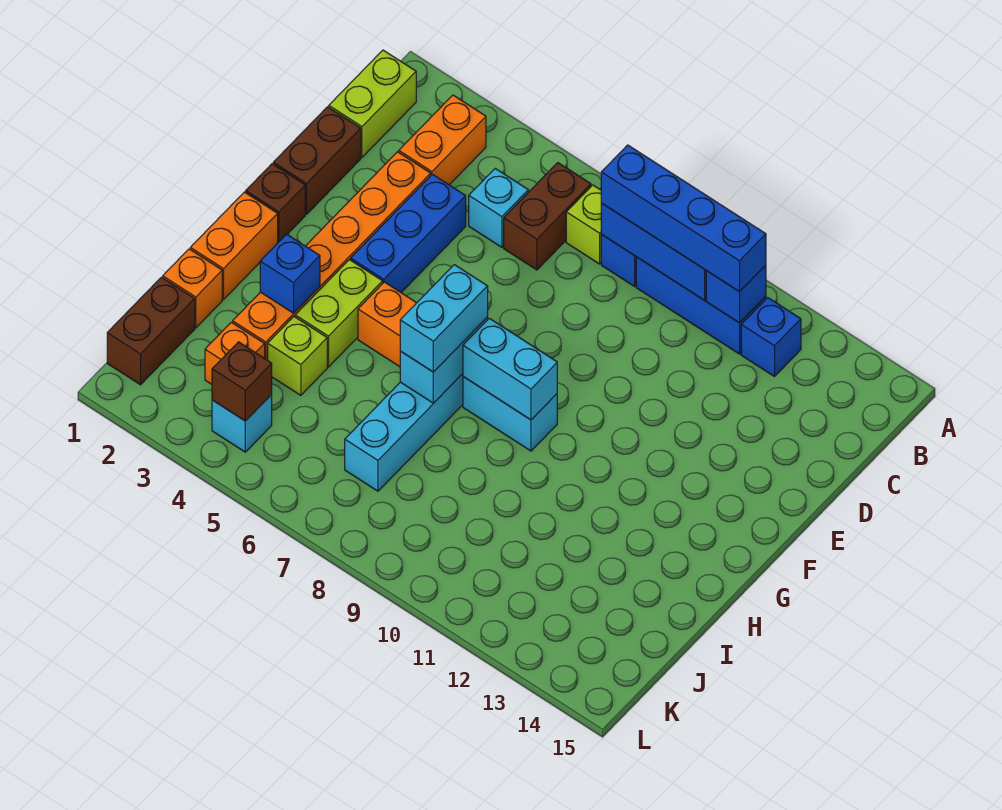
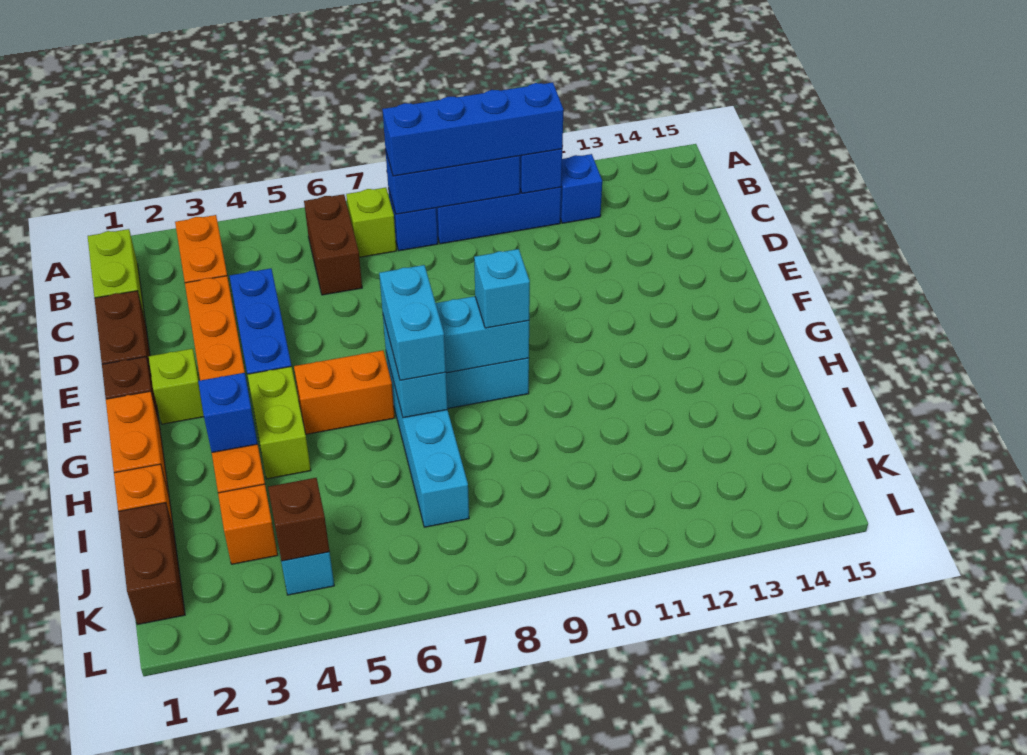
cyan brick C5 level 1 -> cyan brick G9 level 3
lime brick I4 level 1 -> lime brick F2 level 1

